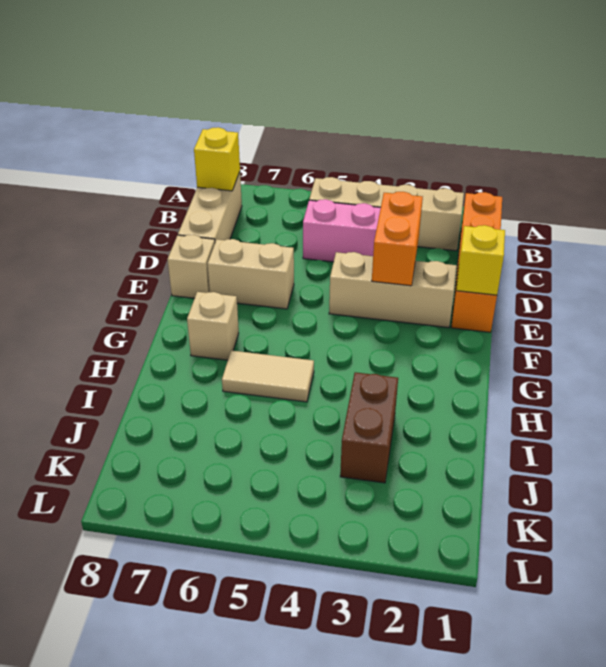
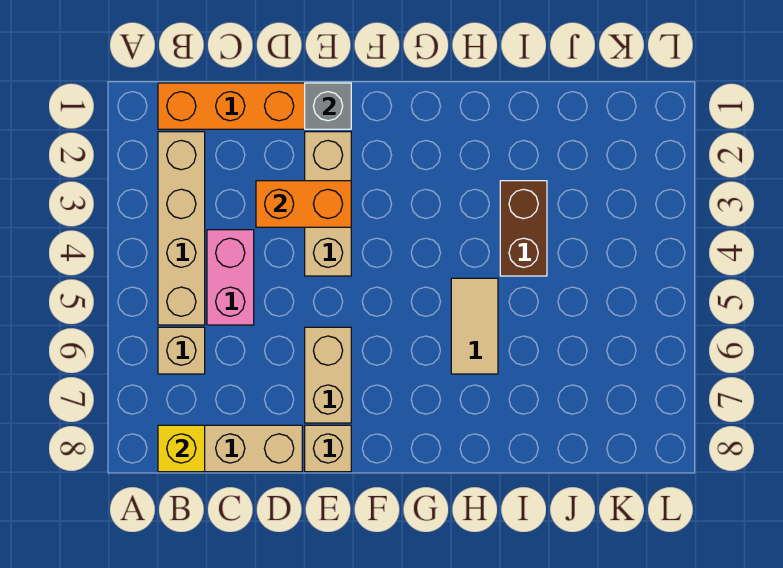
yellow brick E1 level 2 -> grey brick E1 level 2
tan brick G7 level 1 -> tan brick B6 level 1
brown brick I3:J3 level 1 -> brown brick I3:I4 level 1

